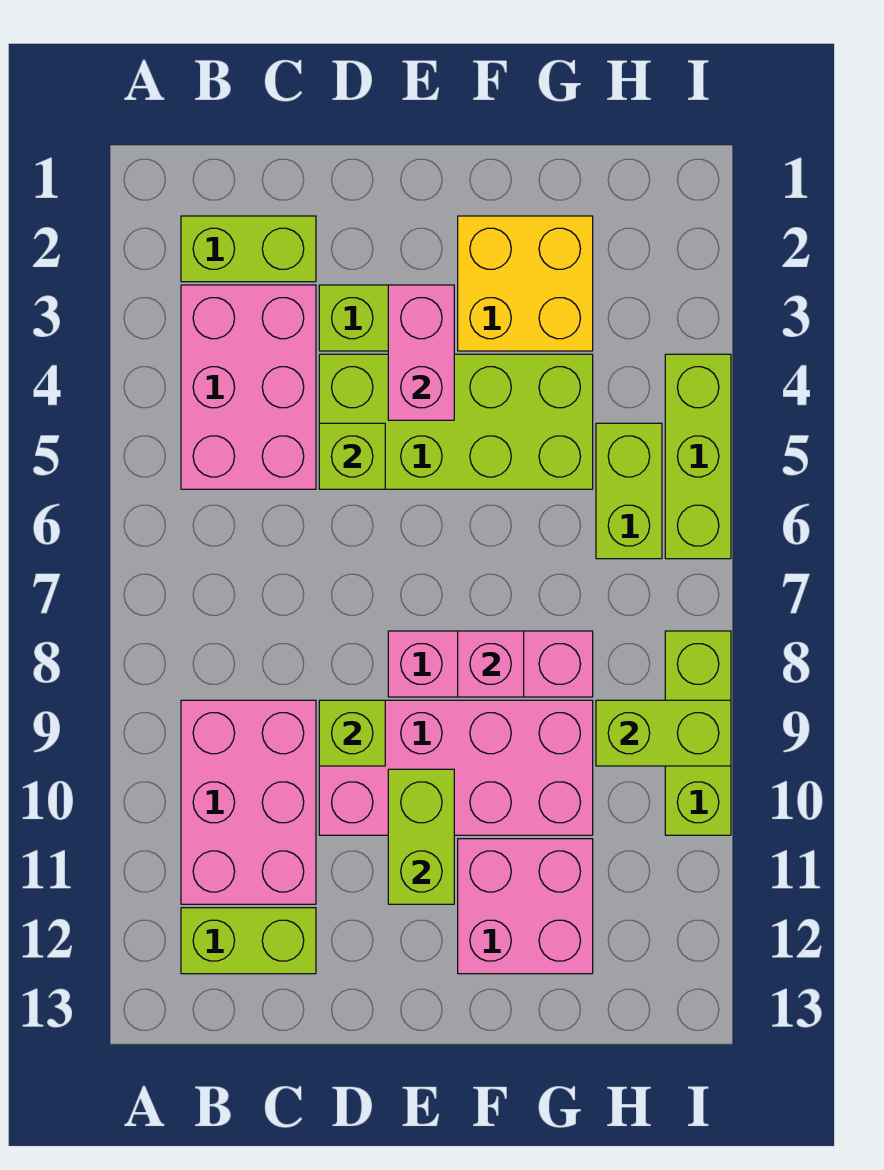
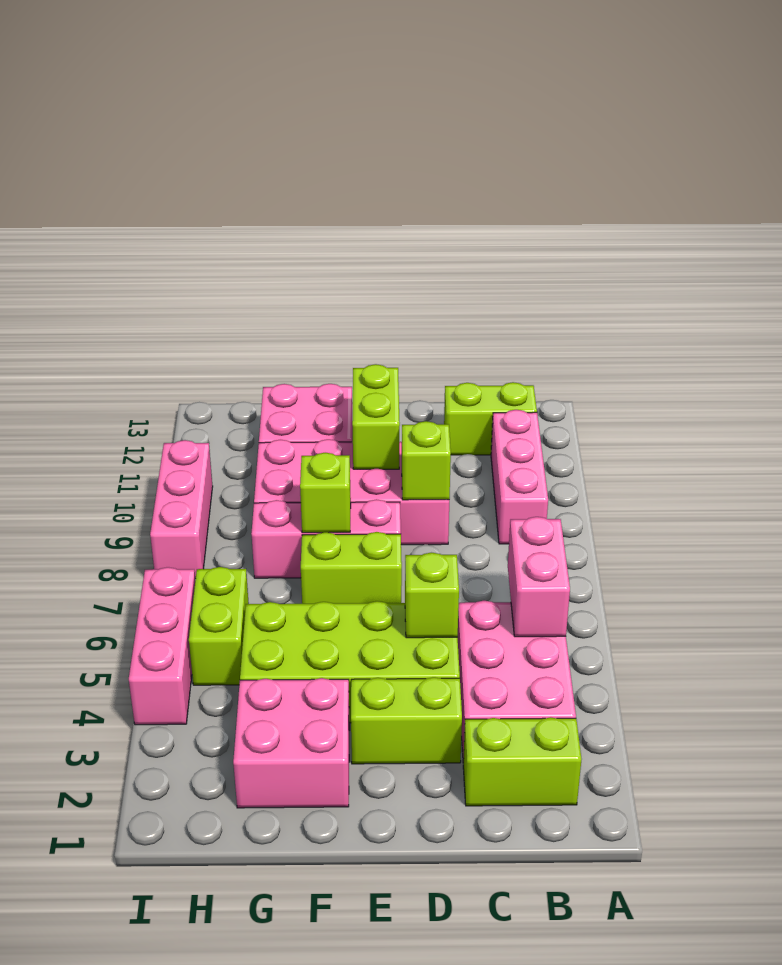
pink brick B9:C11 level 1 -> pink brick B9:B11 level 1
pink brick E3:E4 level 2 -> pink brick B5:B6 level 2
yellow brick F2:G3 level 1 -> pink brick F2:G3 level 1
pink brick F8 level 2 -> lime brick F8 level 2
lime brick H9:I9 level 2 -> lime brick E7:F7 level 1
lime brick I4:I6 level 1 -> pink brick I4:I6 level 1
lime brick I8:I10 level 1 -> pink brick I8:I10 level 1

